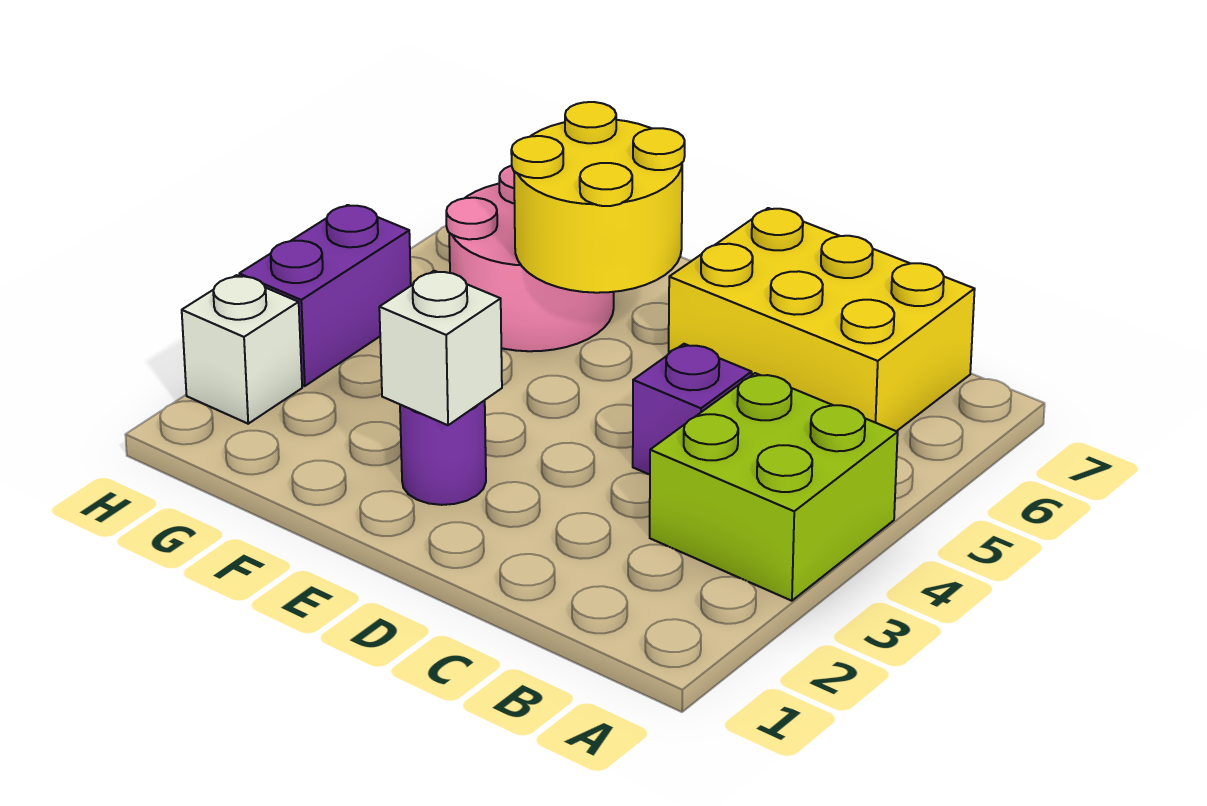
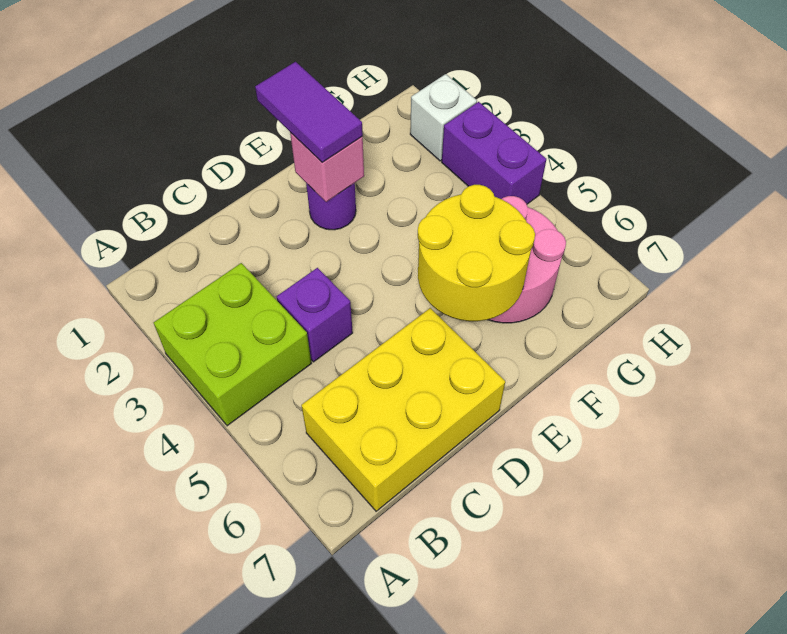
none -> purple tile E1:E2 level 3
white brick E2 level 2 -> pink brick E2 level 2

